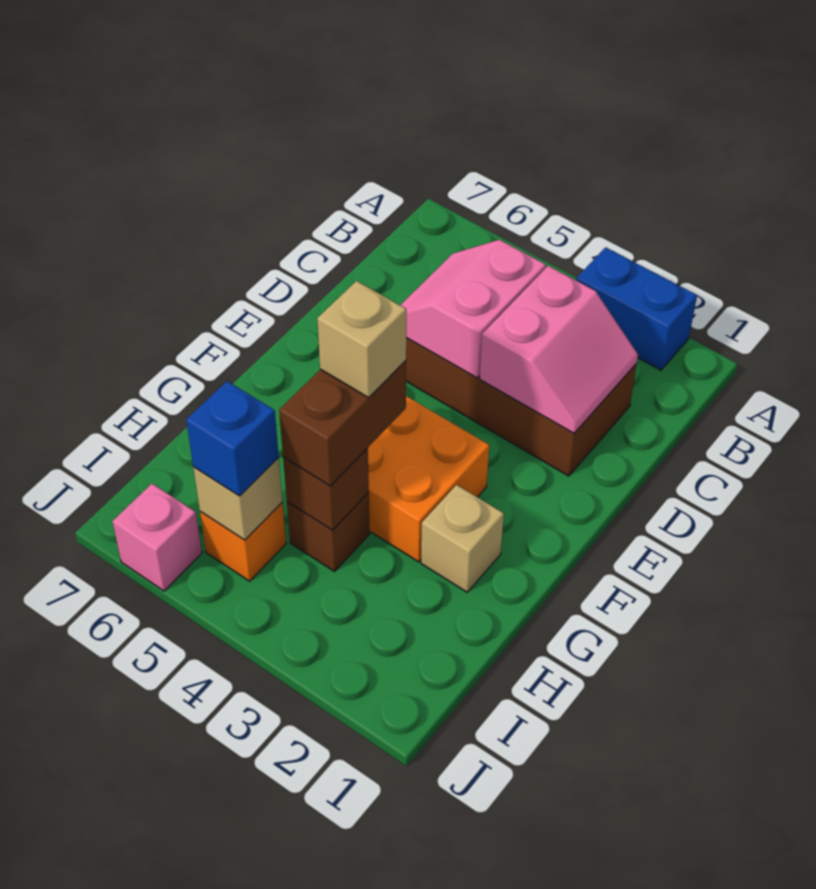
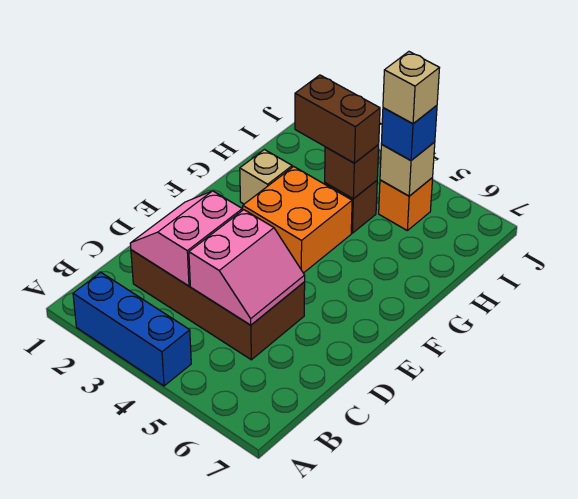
blue brick A2:A3 level 1 -> blue brick A2:A4 level 1
brown brick G4:H4 level 3 -> brown brick H3:H4 level 3
tan brick G4 level 4 -> tan brick I5 level 4
pink brick J6 level 1 -> none

